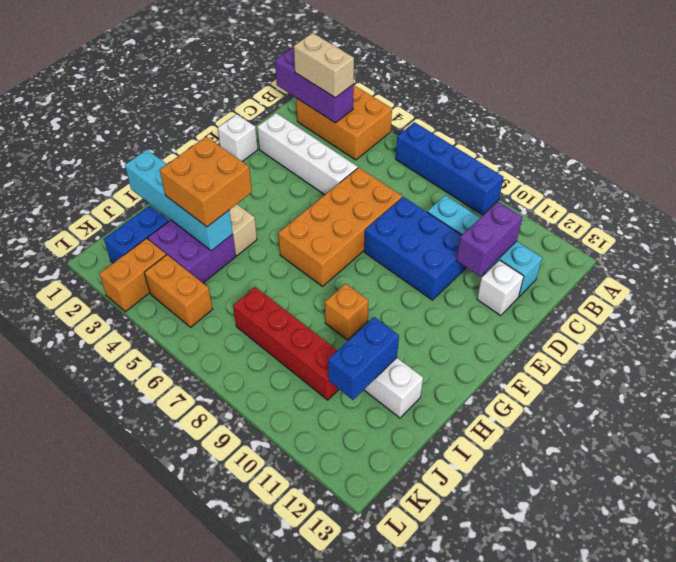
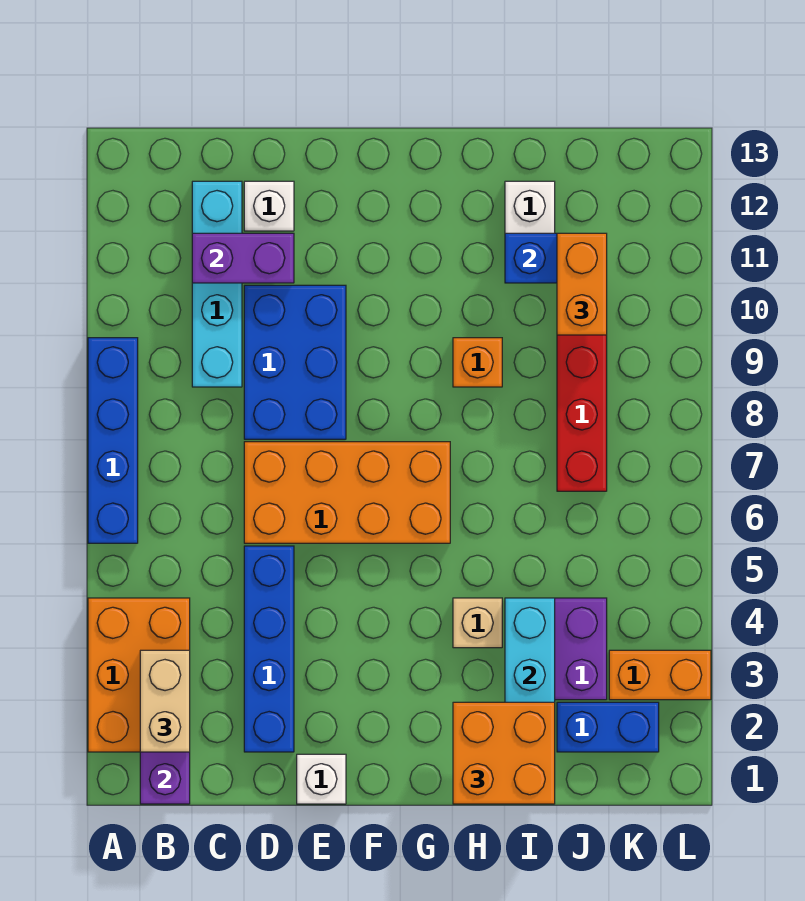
white brick D2:D5 level 1 -> blue brick D2:D5 level 1
orange brick H3:I4 level 3 -> orange brick H1:I2 level 3
orange brick K4:K5 level 1 -> orange brick J10:J11 level 3

